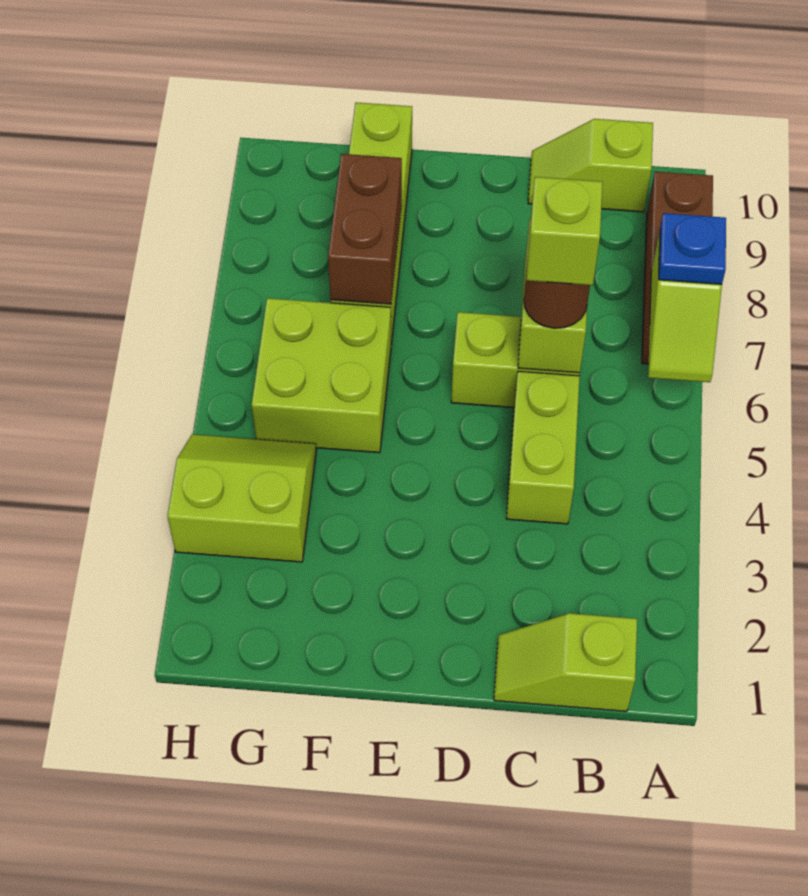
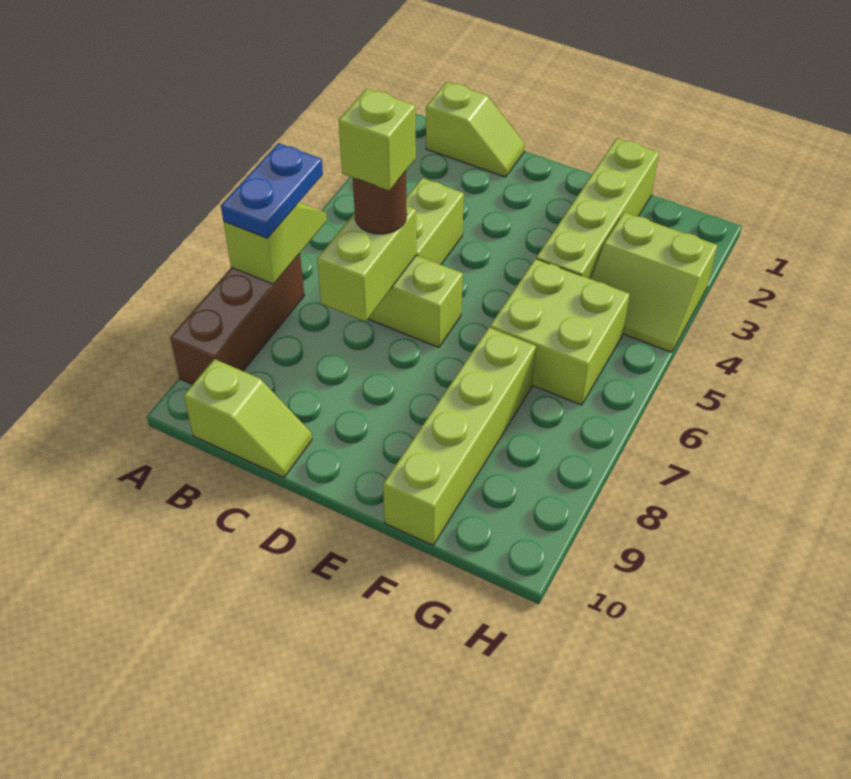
blue plate A7 level 3 -> blue plate A6:A7 level 3
none -> lime brick F1:F4 level 1
brown brick F7:F8 level 2 -> none

